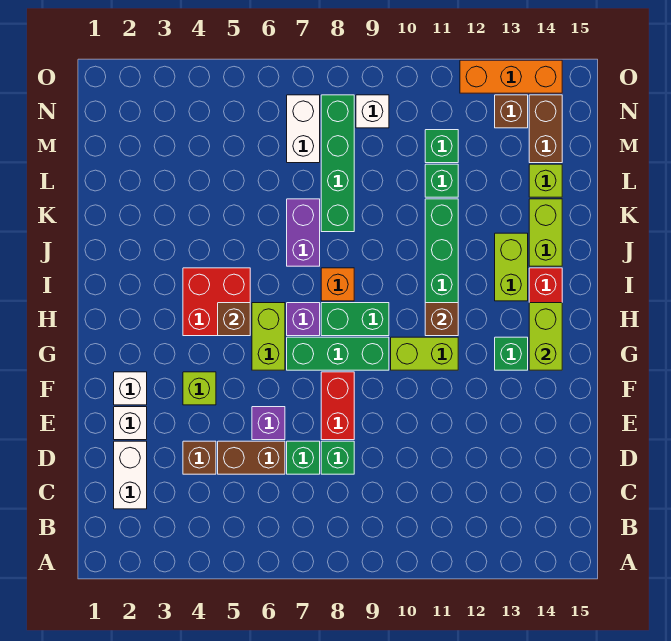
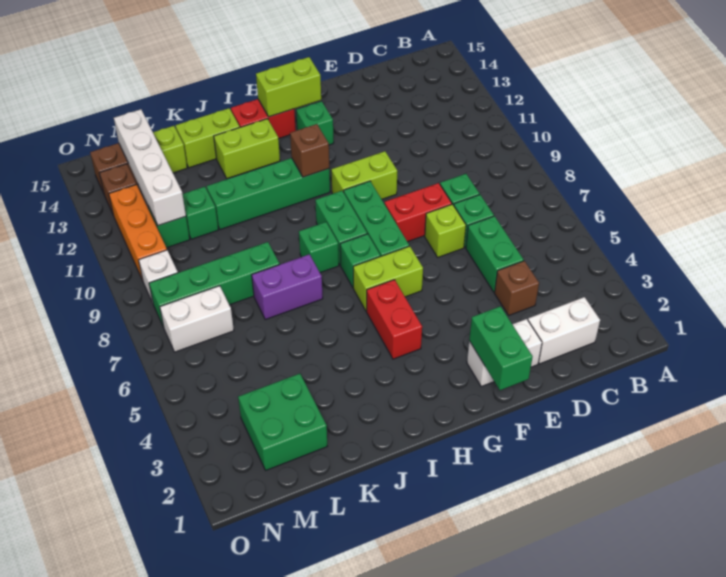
brown brick D5:D6 level 1 -> green brick D5:D6 level 1
purple brick E6 level 1 -> none
none -> green brick F1:F2 level 2
lime brick F4 level 1 -> lime brick E7 level 1
lime brick G10:G11 level 1 -> lime brick F10:G10 level 1
red brick H4:I5 level 1 -> red brick H4:H5 level 1
brown brick H5 level 2 -> none
purple brick H7 level 1 -> green brick H7 level 1
orange brick I8 level 1 -> green brick I8 level 1
none -> green brick L2:M3 level 1
none -> white brick M11:M14 level 2
orange brick O12:O14 level 1 -> orange brick N10:N12 level 1

